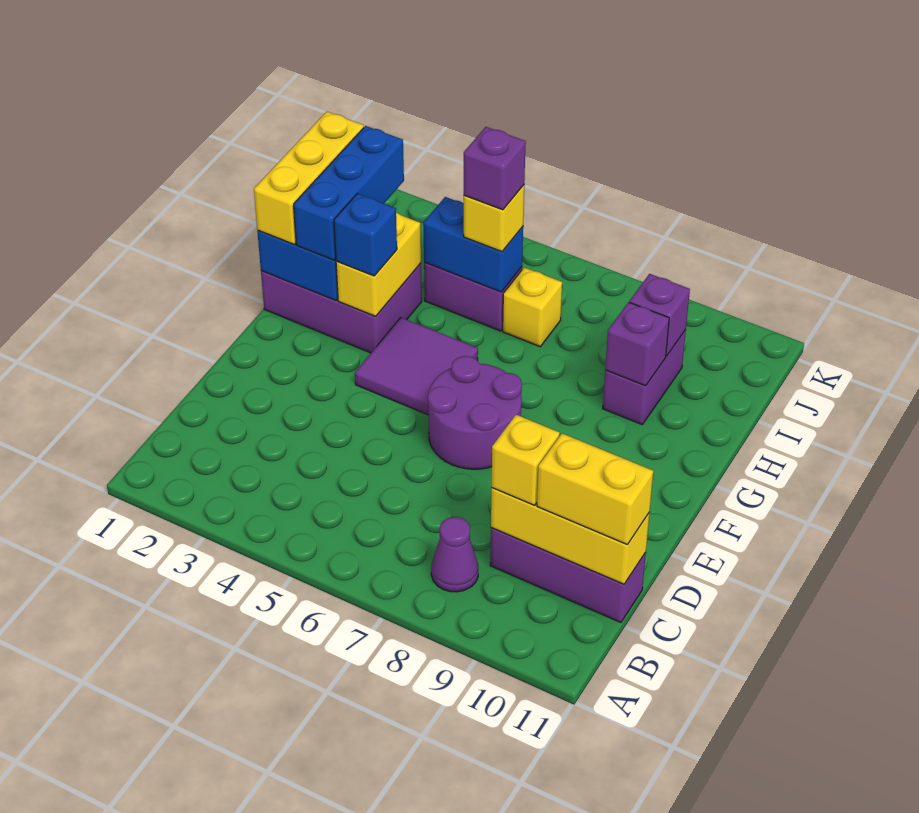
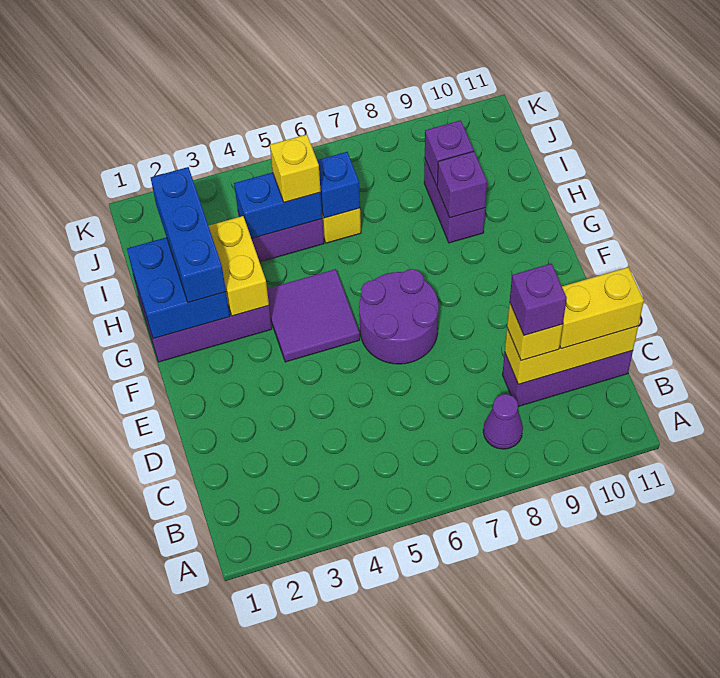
yellow brick G1:I1 level 3 -> none
blue brick G3 level 3 -> blue brick I6 level 2
purple brick I5 level 4 -> purple brick C9 level 4

